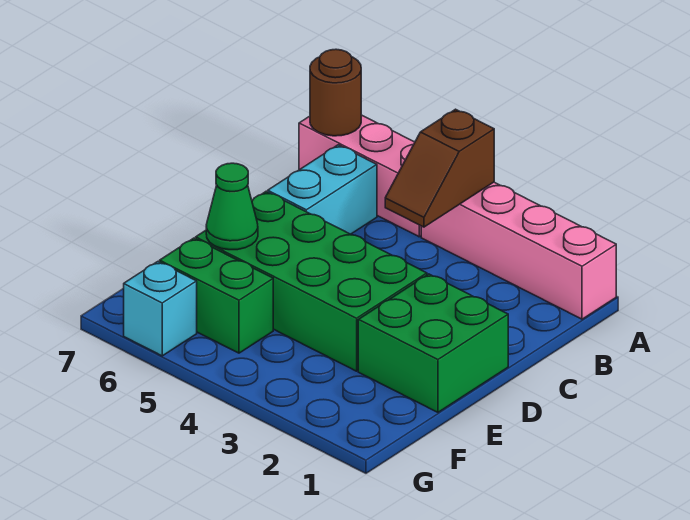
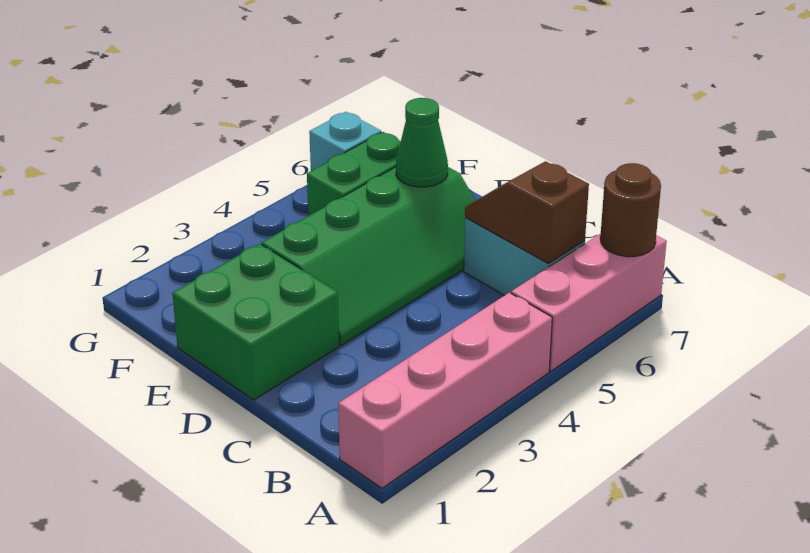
brown slope A4:B4 level 2 top A -> brown slope B6:C6 level 2 top B
green brick D3:E6 level 1 -> green slope D3:E6 level 1 top E

